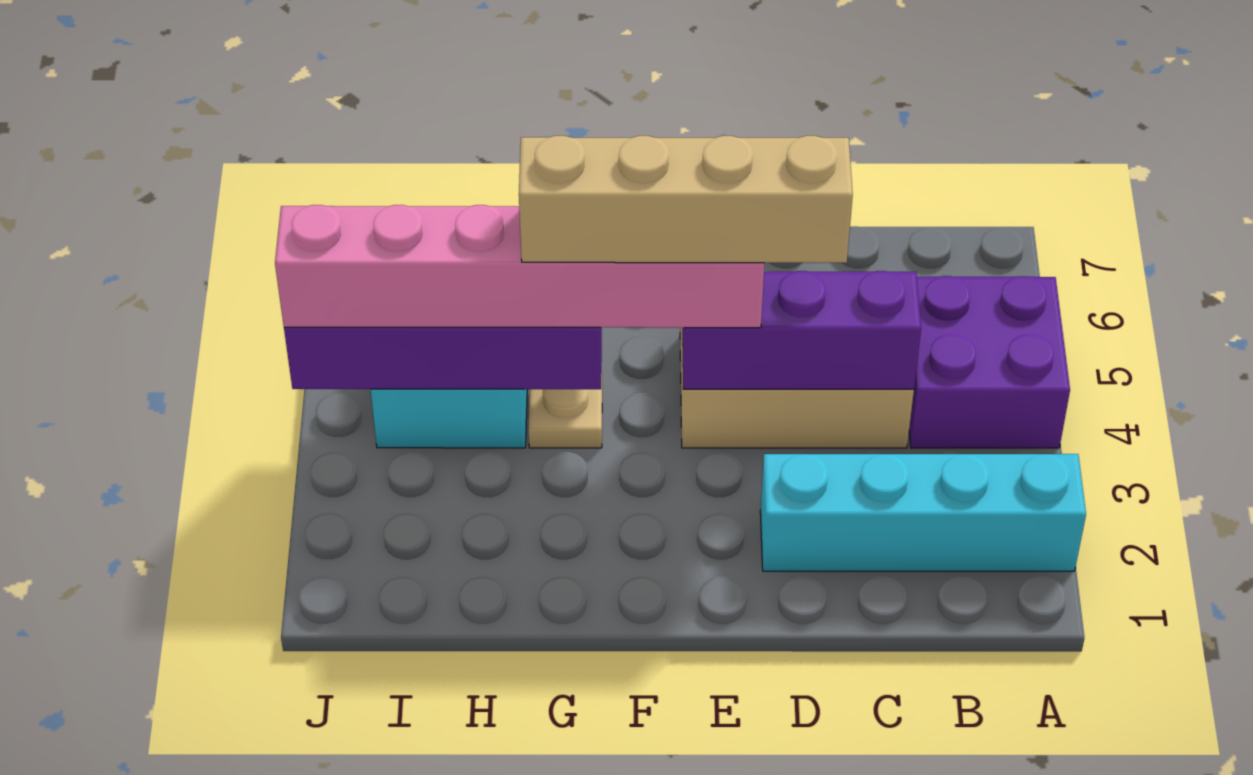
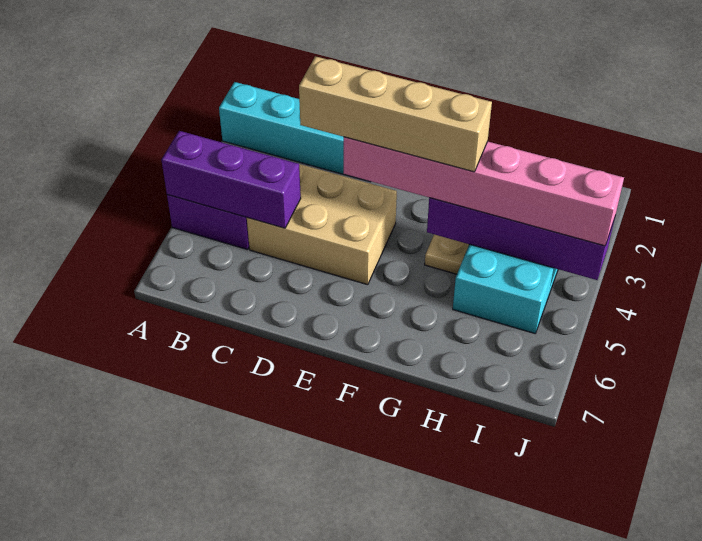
purple brick C4:E4 level 2 -> purple brick A5:C5 level 2

